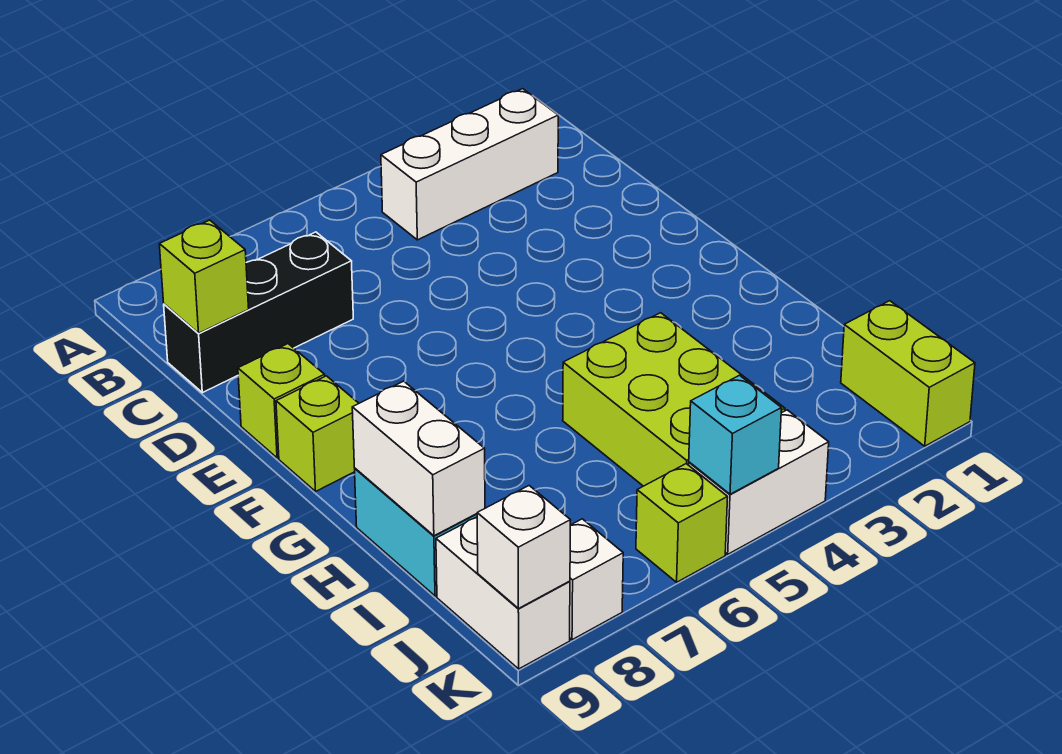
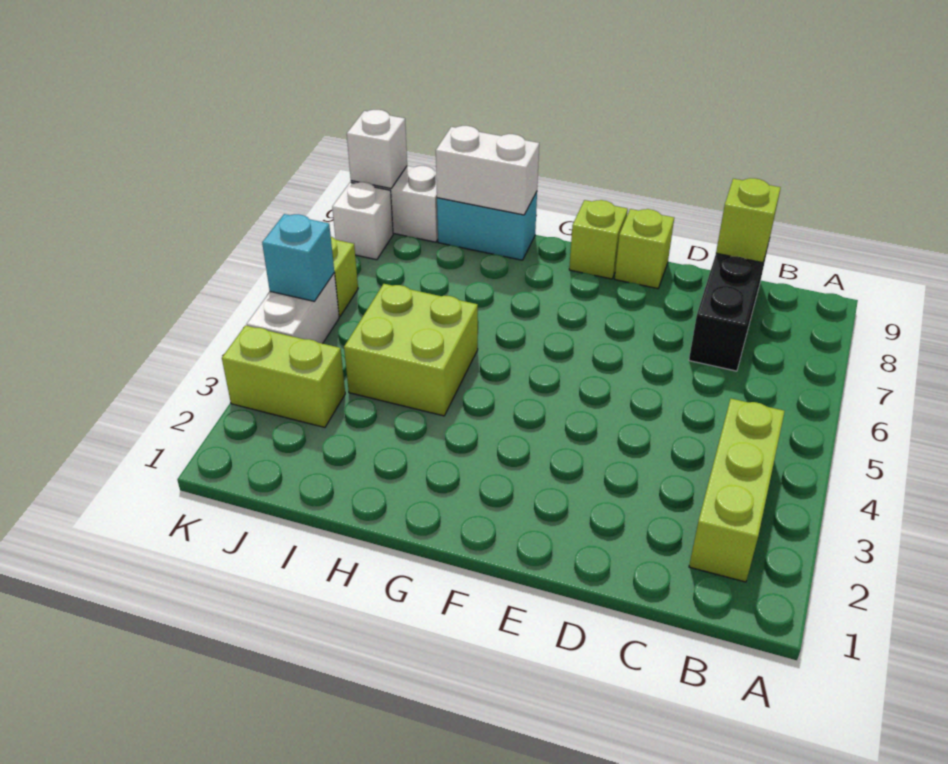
white brick B2:B4 level 1 -> lime brick B2:B4 level 1
lime brick H4:J5 level 1 -> lime brick H4:I5 level 1
lime brick J1:K1 level 1 -> lime brick J3:K3 level 1

